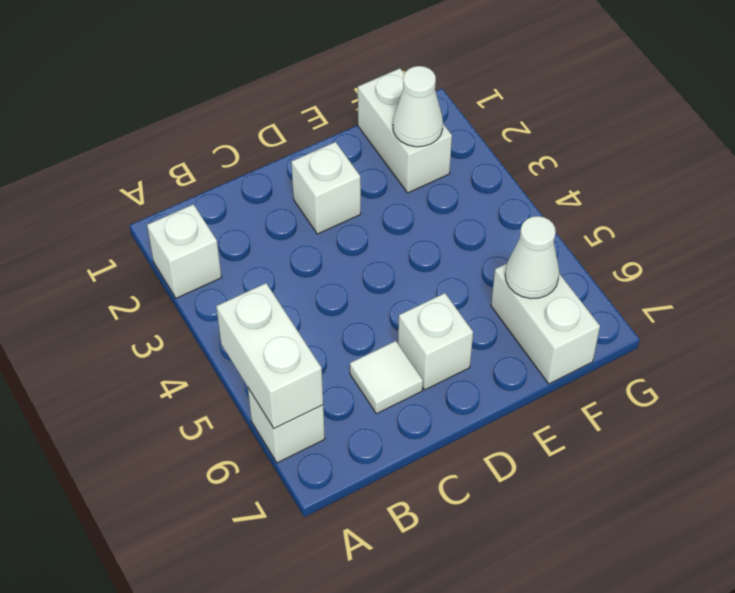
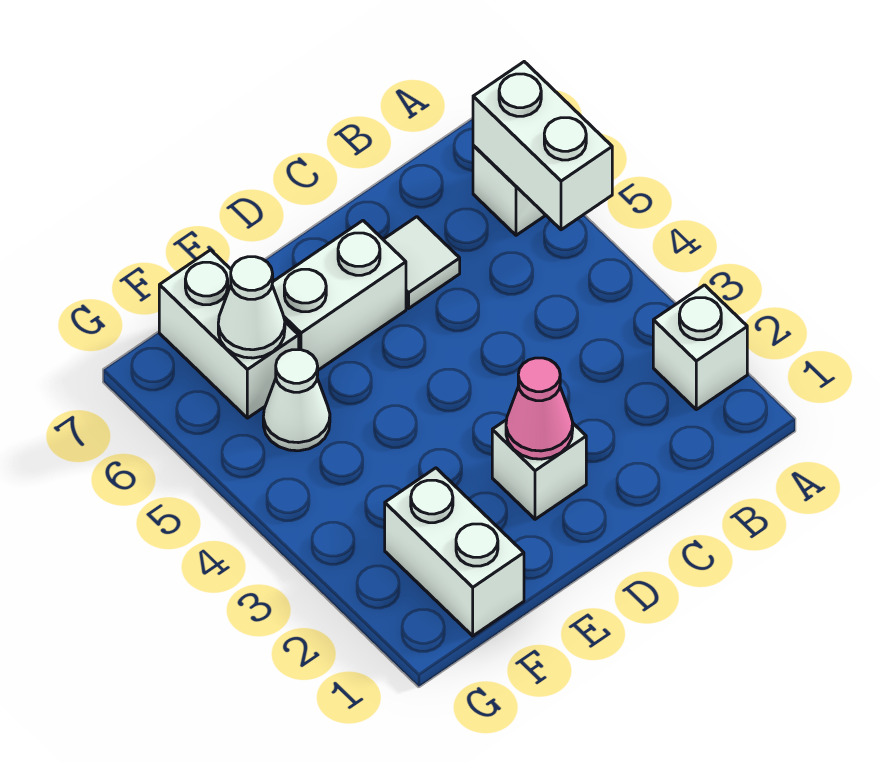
none -> pink cone D2 level 2
white brick D6 level 1 -> white brick D6:E6 level 1
white cone F2 level 2 -> white cone F5 level 1

